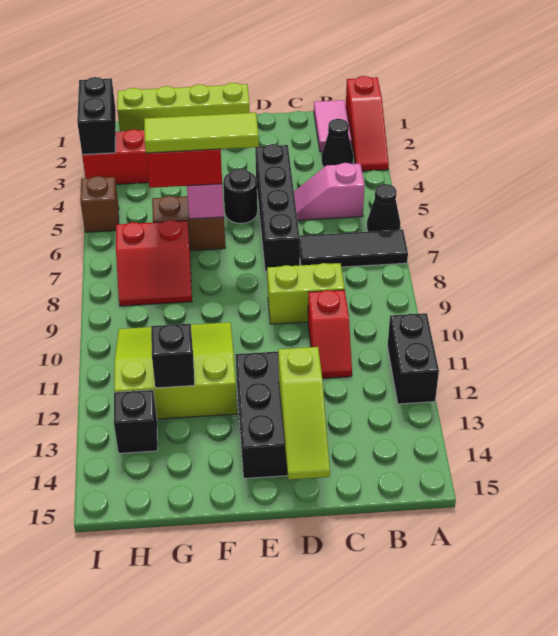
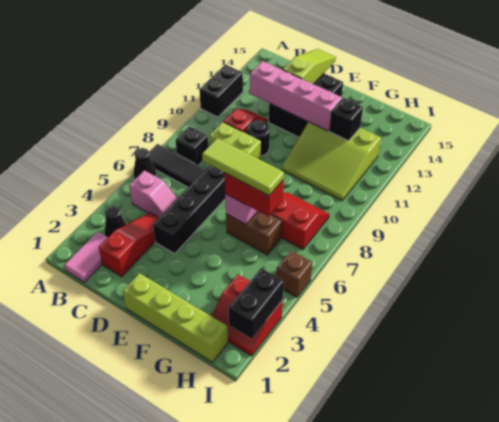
red slope A1:A3 level 1 top 1 -> red slope C2:C4 level 1 top 2
none -> pink brick C12:F12 level 2
black round brick E5 level 1 -> black round brick D10 level 1
black brick H13 level 1 -> black brick B8 level 1

